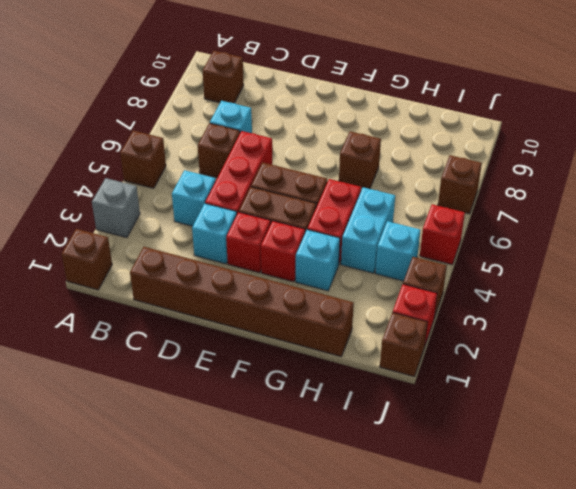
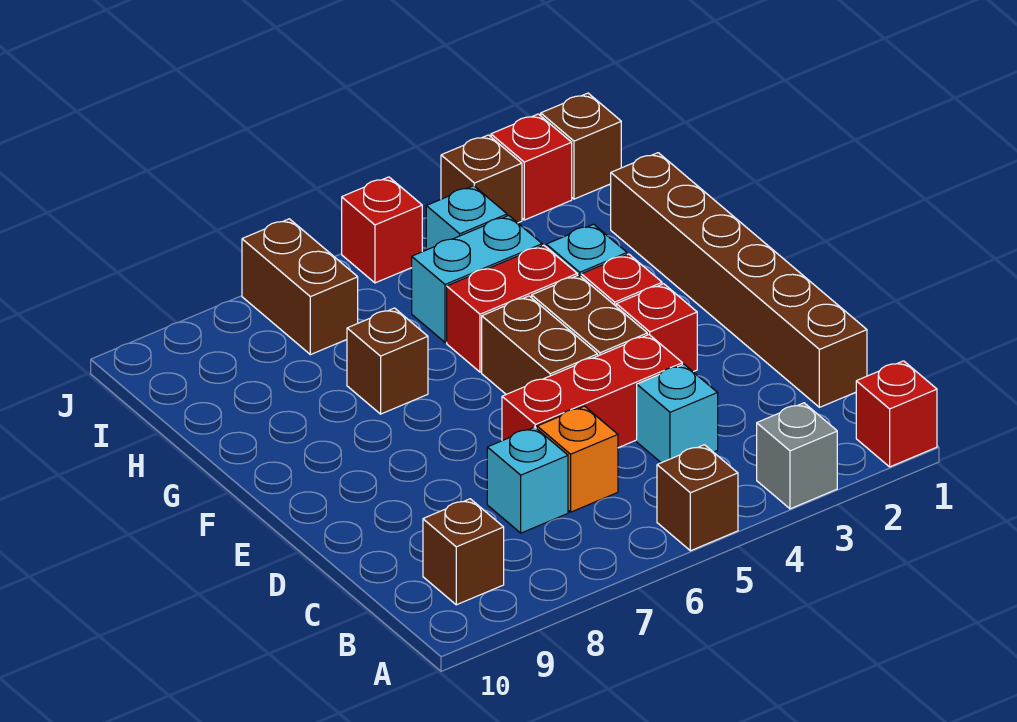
brown brick A1 level 1 -> red brick A1 level 1
brown brick C6 level 1 -> orange brick C6 level 1
cyan brick D3 level 1 -> none
brown brick J7 level 1 -> brown brick I7:J7 level 1

